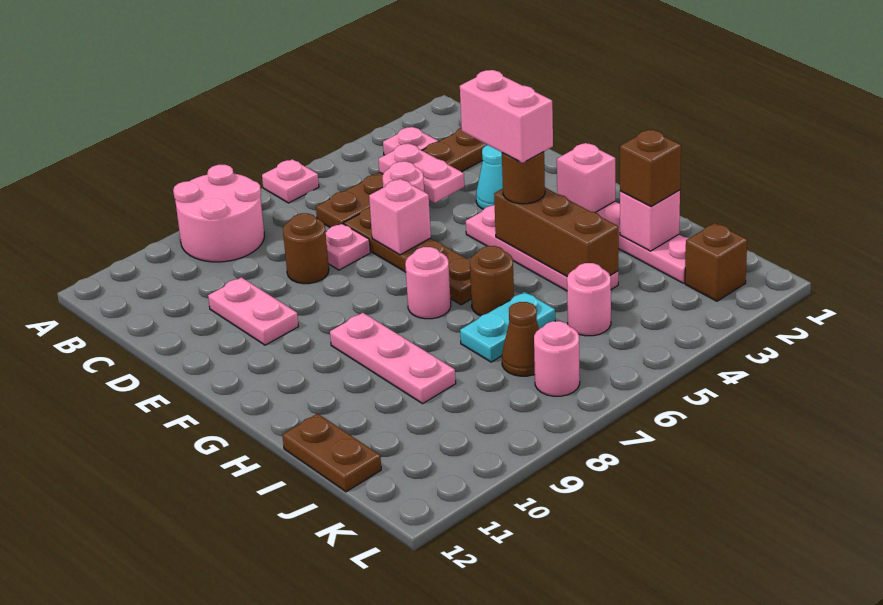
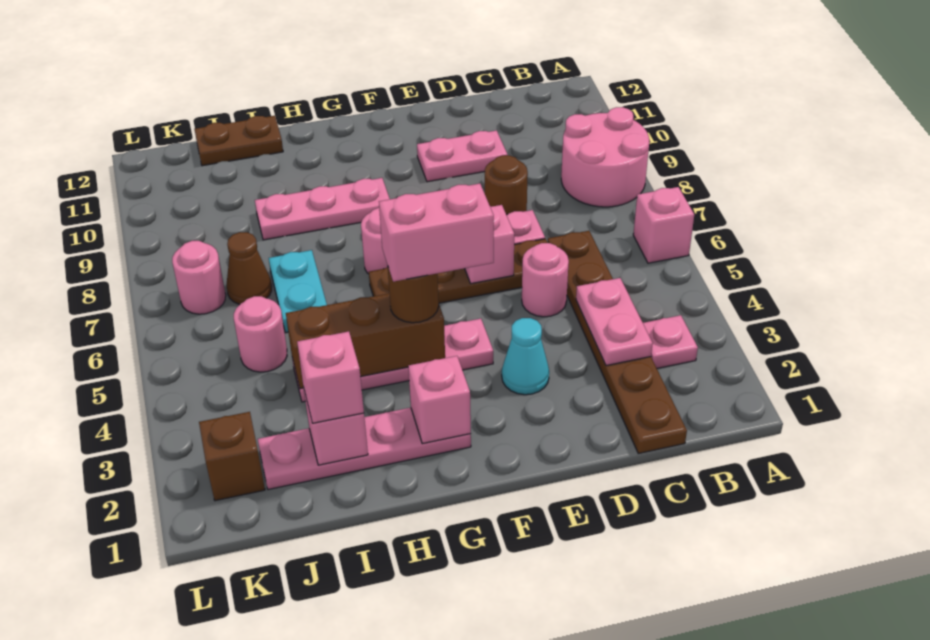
pink plate A6 level 1 -> pink brick A6 level 1
pink plate C4:D4 level 2 -> pink plate C3:C4 level 2
brown round brick H6 level 1 -> none
brown brick I2 level 3 -> pink brick I2 level 3

